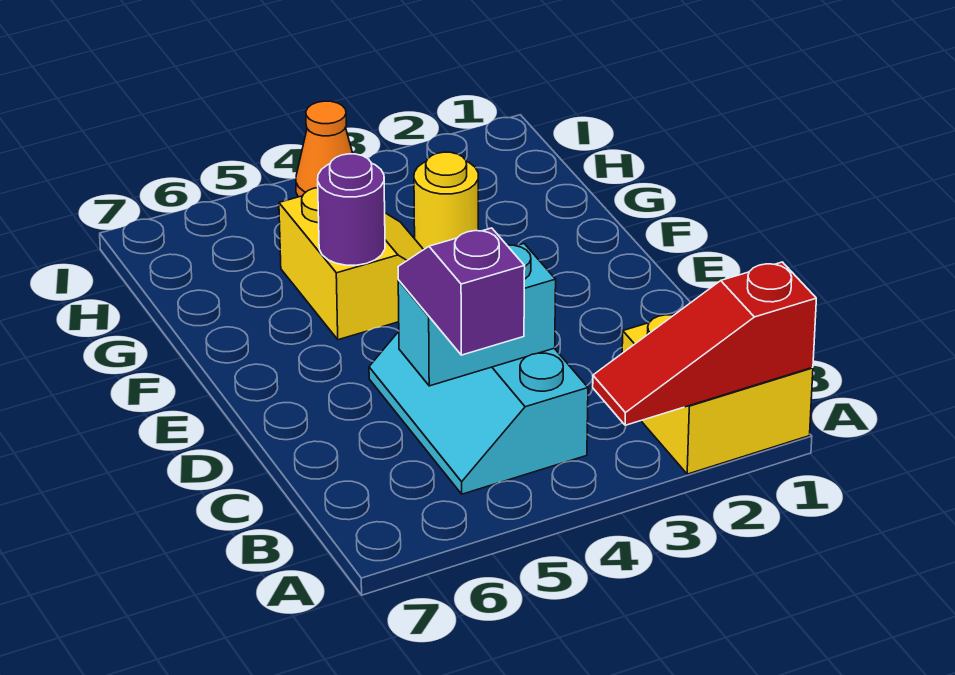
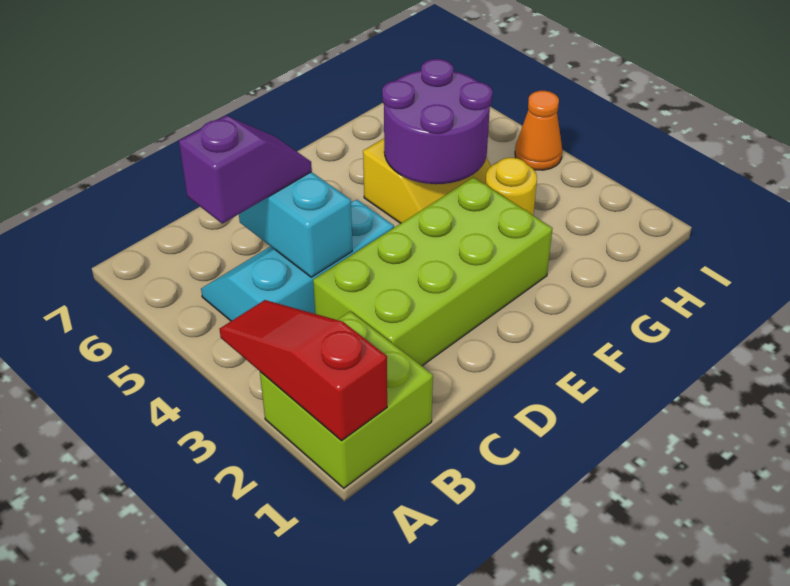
yellow brick A1:B2 level 1 -> lime brick A1:B2 level 1
none -> lime brick C2:F3 level 1
purple round brick F5 level 2 -> purple round brick F4:G5 level 2

